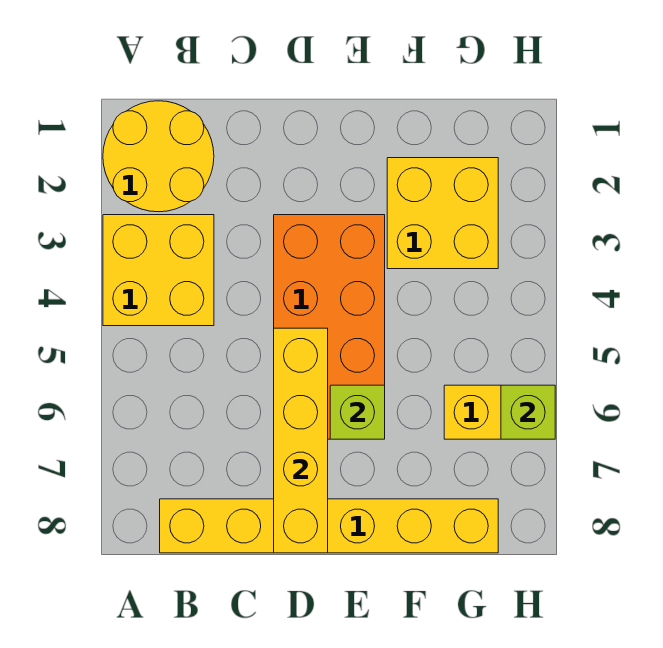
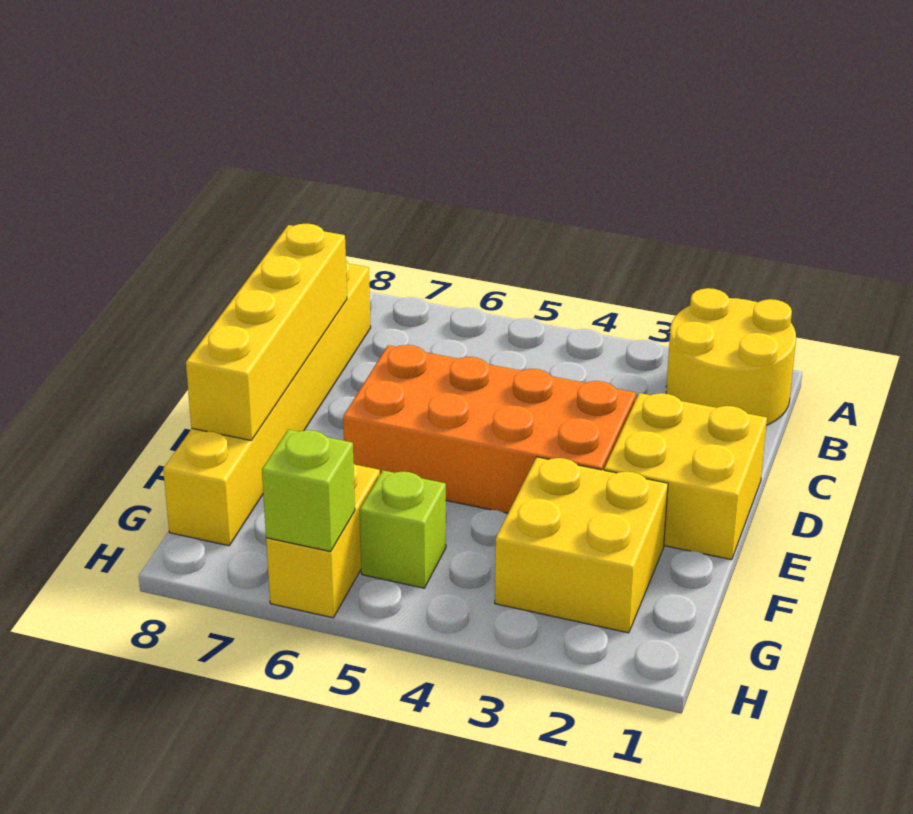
yellow brick A3:B4 level 1 -> yellow brick D1:E2 level 1
yellow brick D5:D8 level 2 -> yellow brick C8:F8 level 2
lime brick E6 level 2 -> lime brick G5 level 1

